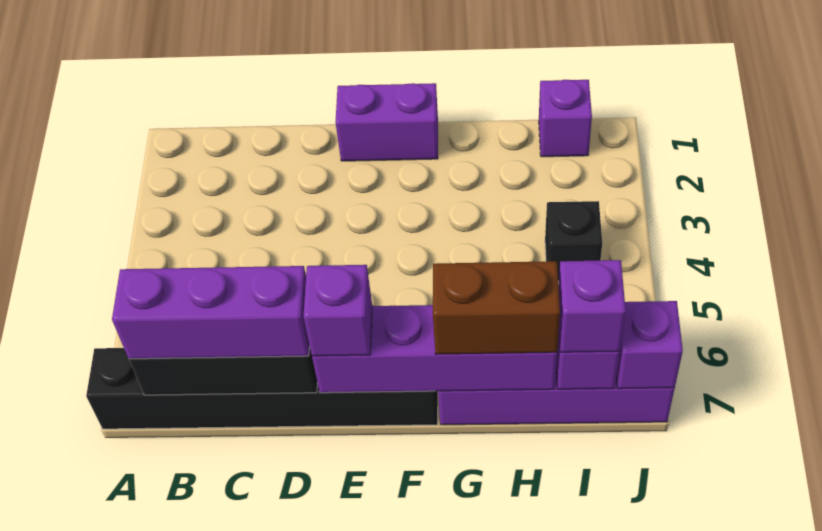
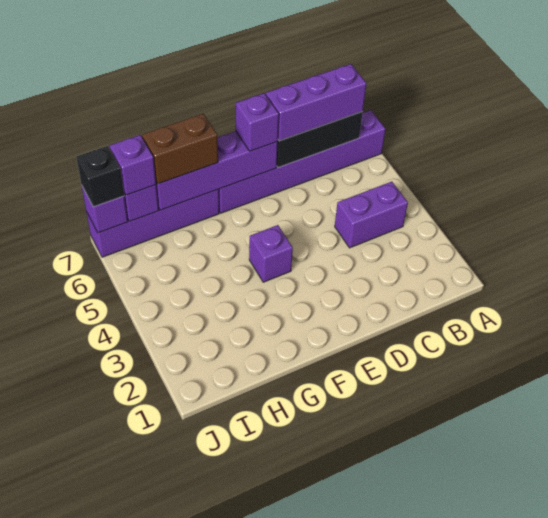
black brick A7:F7 level 1 -> purple brick A7:F7 level 1
purple brick E1:F1 level 1 -> purple brick B4:C4 level 1
purple brick I1 level 1 -> purple brick F4 level 1
black brick I4 level 1 -> black brick J7 level 3

